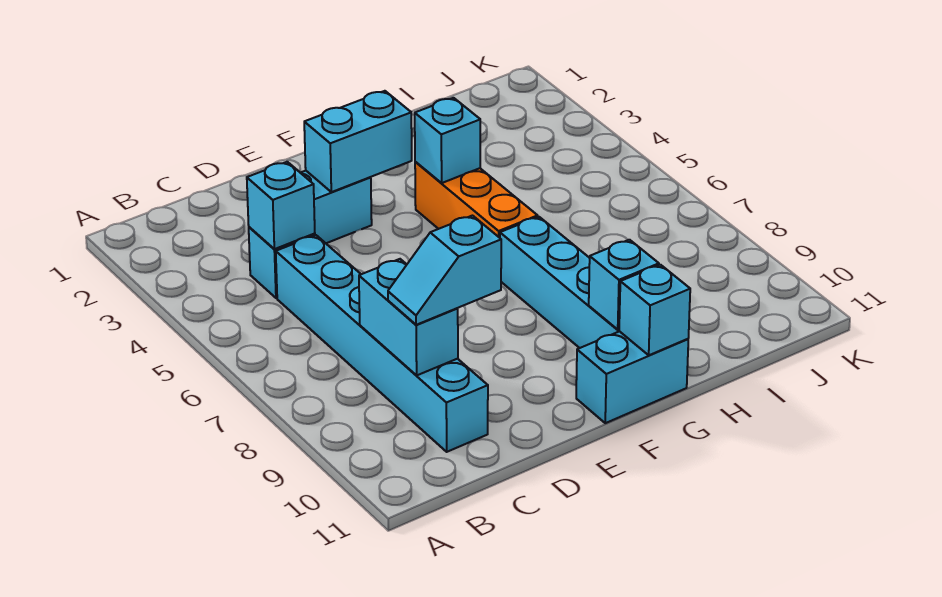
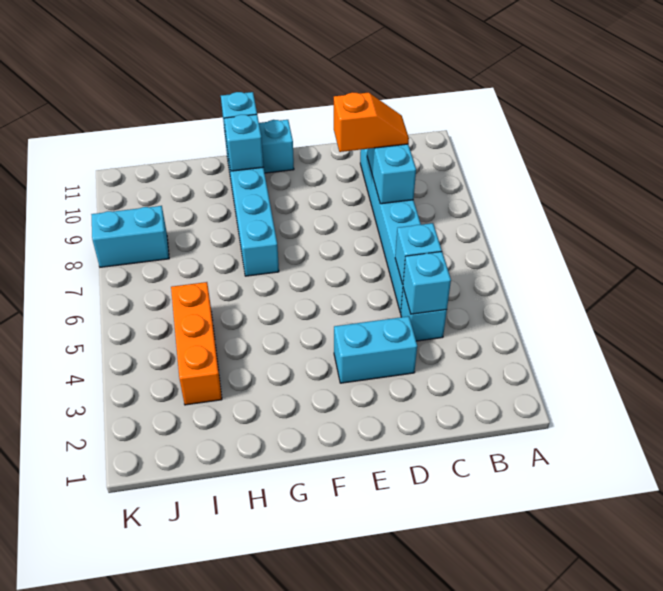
cyan slope C9:D9 level 3 top D -> orange slope C9:D9 level 3 top D
cyan brick E3:F3 level 2 -> cyan brick J8:K8 level 1
orange brick G4:G6 level 1 -> orange brick I3:I5 level 1
cyan brick G4 level 2 -> cyan brick C5 level 2

